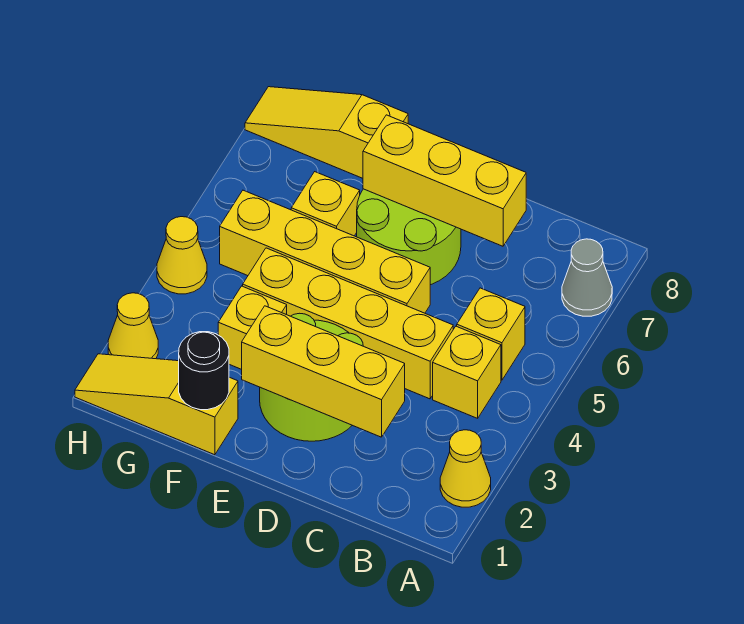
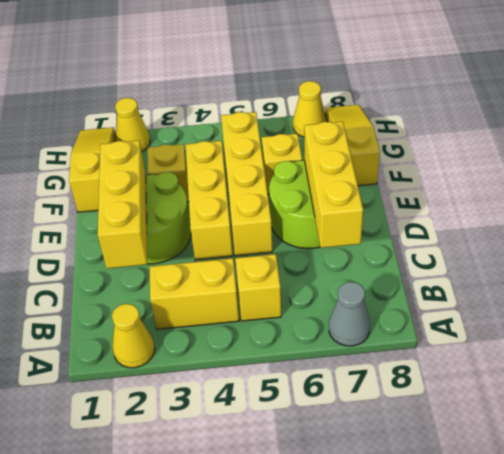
yellow brick B4 level 1 -> yellow brick B3:B4 level 1
yellow brick C4:F4 level 1 -> yellow brick D4:F4 level 1
black round brick F1 level 2 -> none
yellow cone H4 level 1 -> yellow cone H7 level 1

